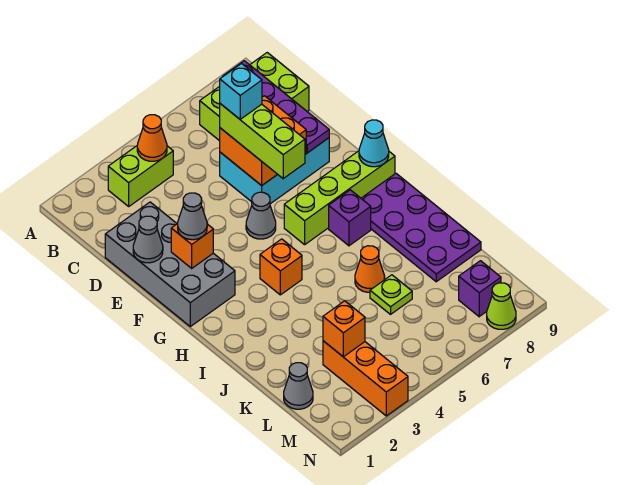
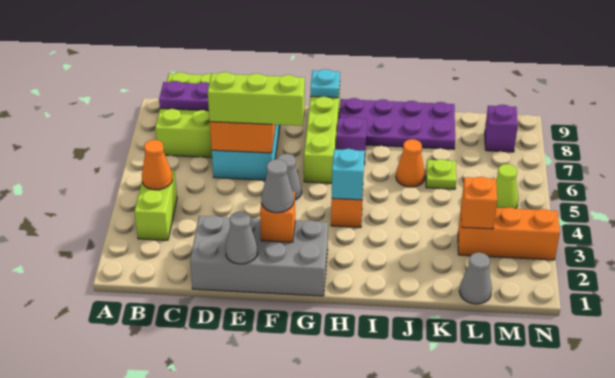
cyan brick D6 level 4 -> cyan brick H4 level 2
cyan cone G9 level 2 -> cyan plate G9 level 2
lime cone N8 level 1 -> lime cone M5 level 1

